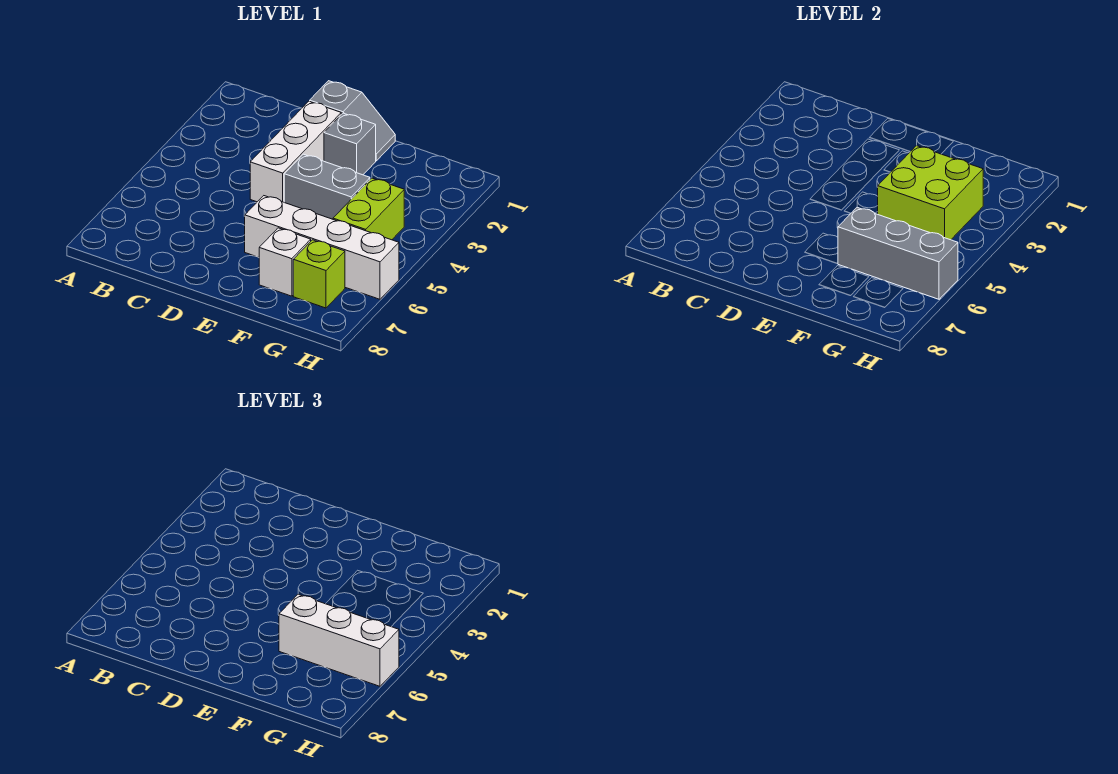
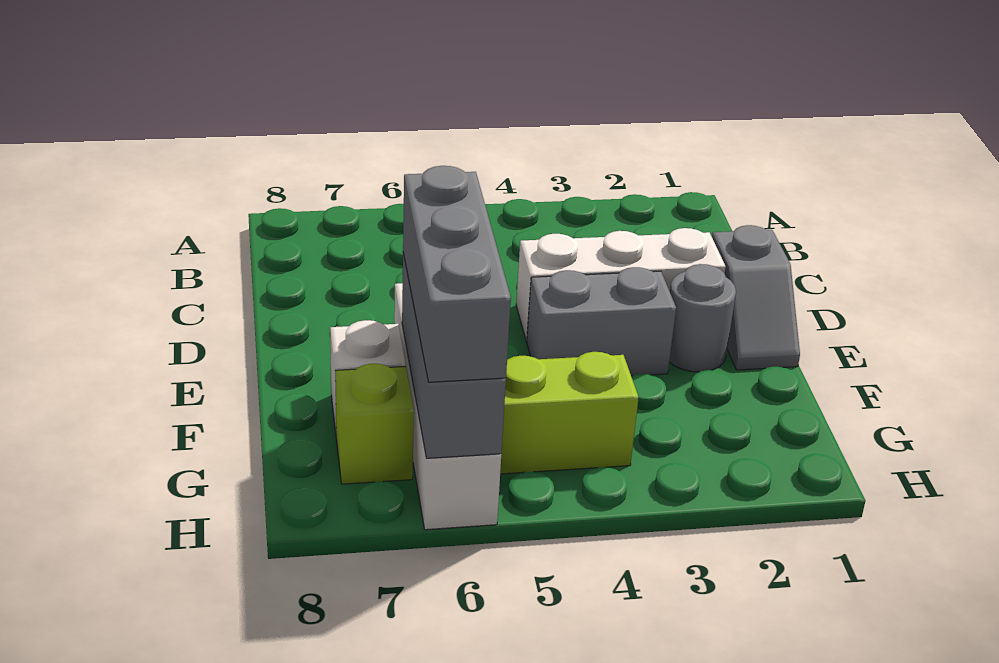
grey brick E2 level 1 -> grey round brick E2 level 1
grey brick E4:F4 level 1 -> grey brick E3:E4 level 1
lime brick F3:G4 level 2 -> none
white brick F6:H6 level 3 -> grey brick F6:H6 level 3

